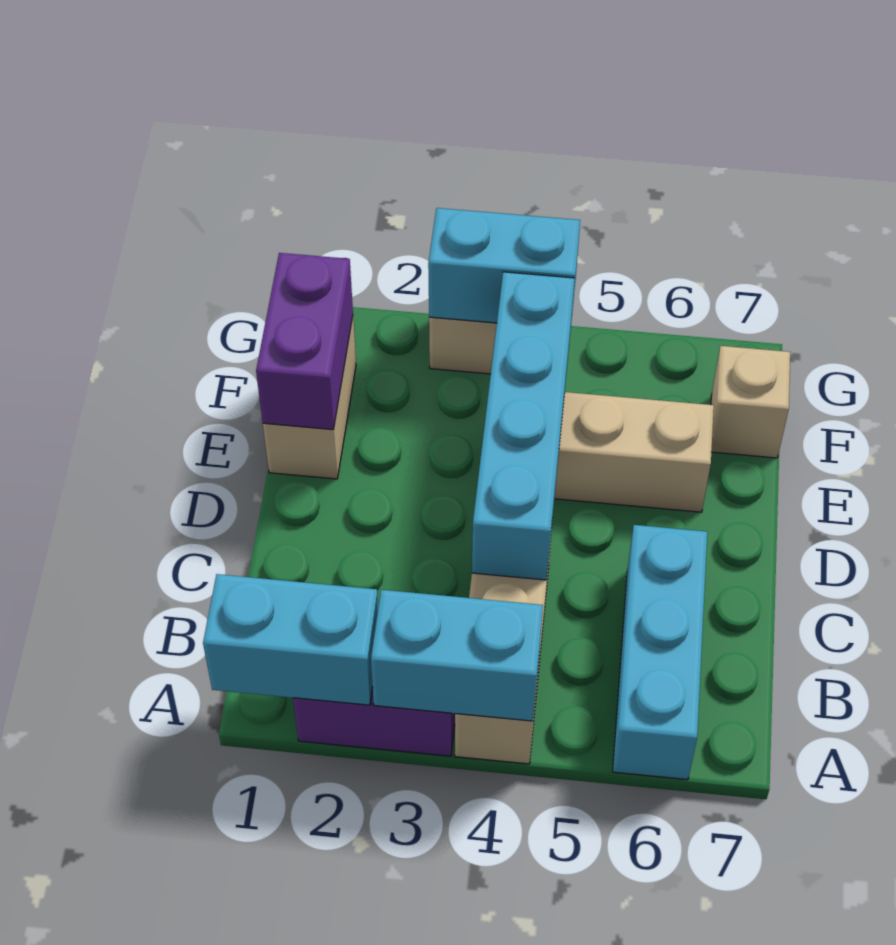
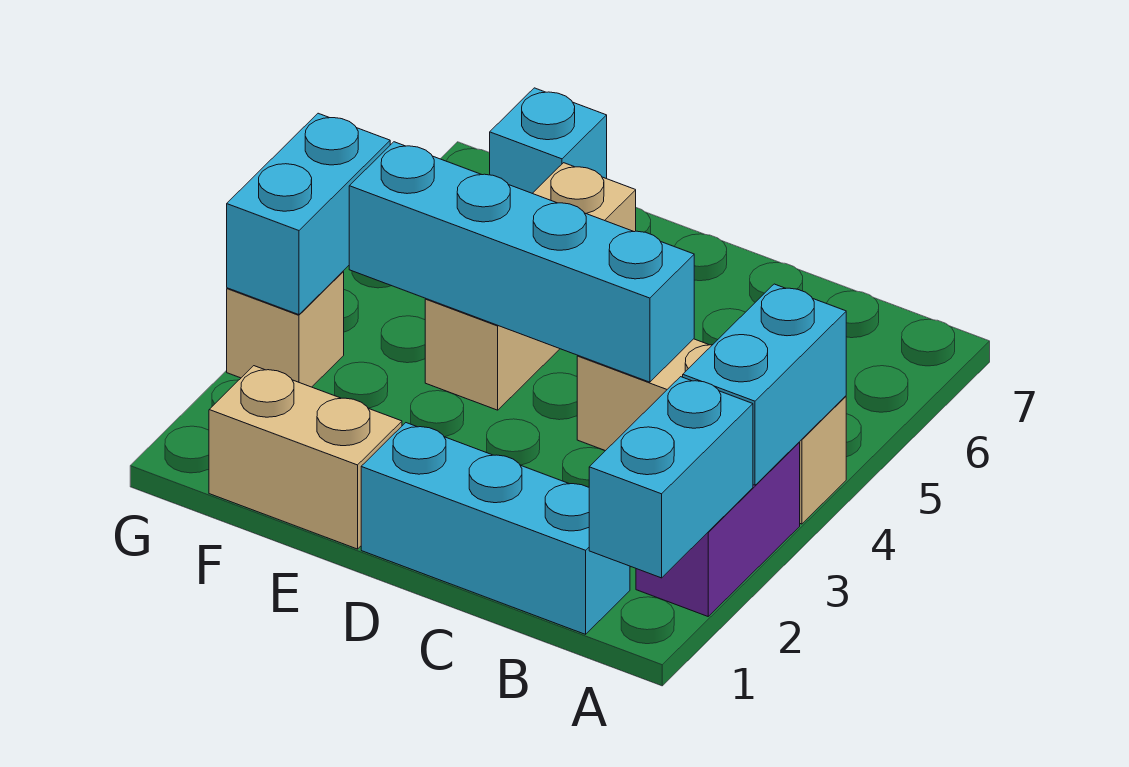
cyan brick A6:C6 level 1 -> cyan brick B1:D1 level 1
purple brick E1:F1 level 2 -> none
tan brick F7 level 1 -> cyan brick F7 level 1

